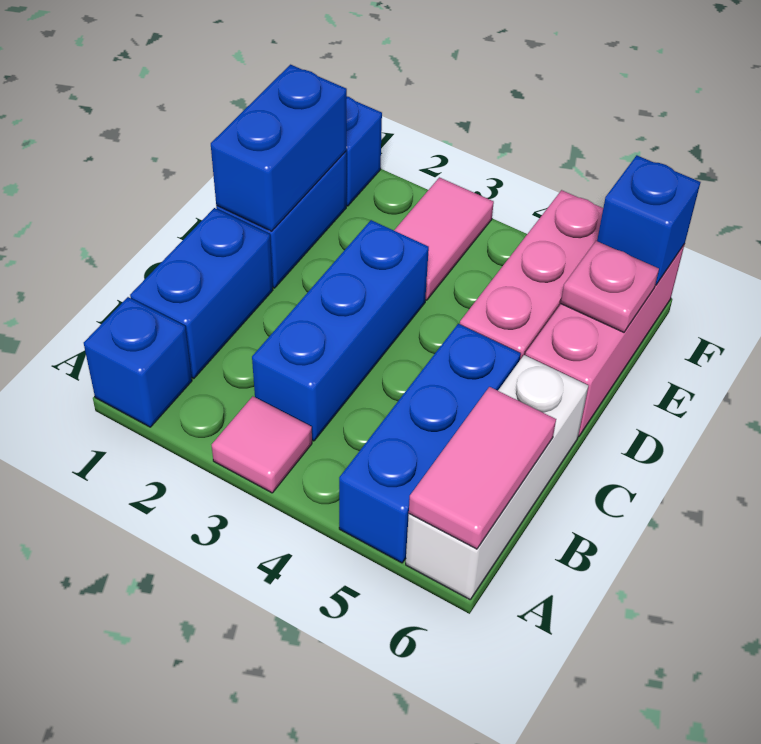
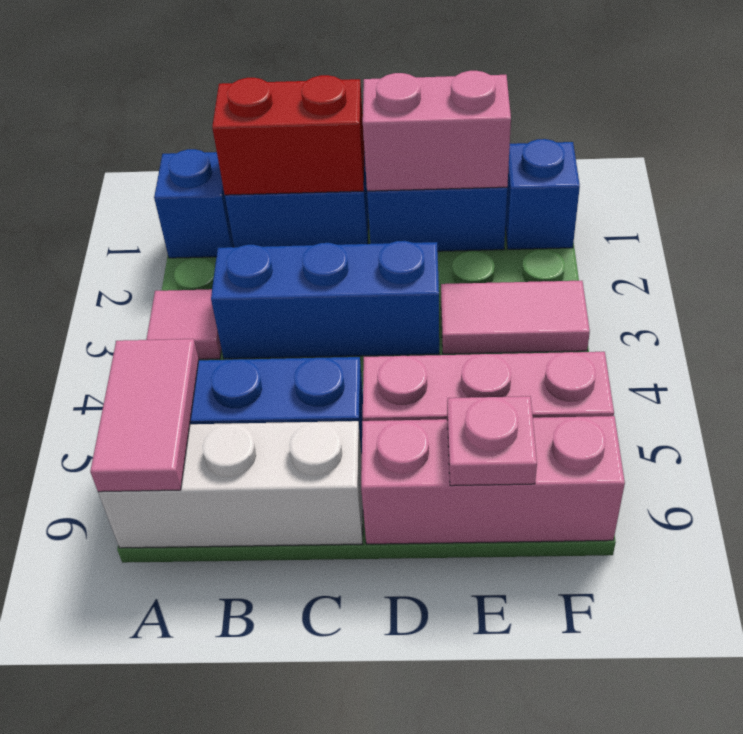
pink tile A6:B6 level 2 -> pink tile A5:A6 level 2
none -> red brick B1:C1 level 2
blue brick D1:E1 level 2 -> pink brick D1:E1 level 2
blue brick F6 level 2 -> none

